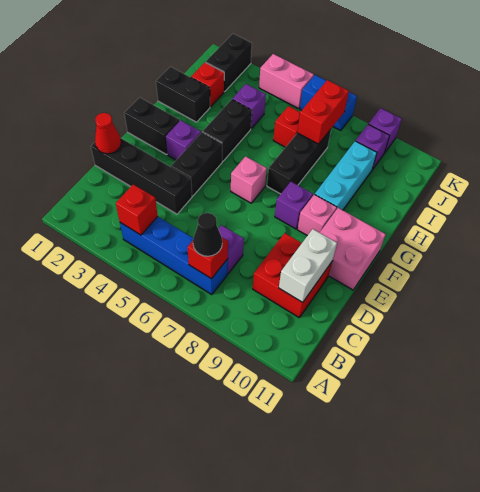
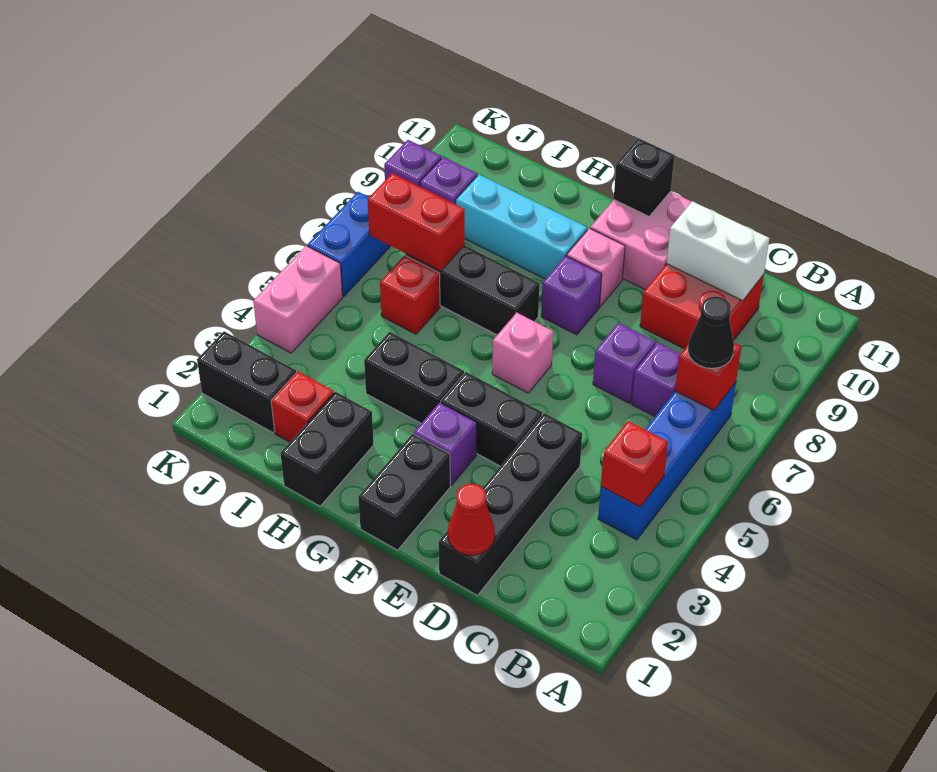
none -> black brick F11 level 2
purple brick I4 level 1 -> purple brick D7 level 1

